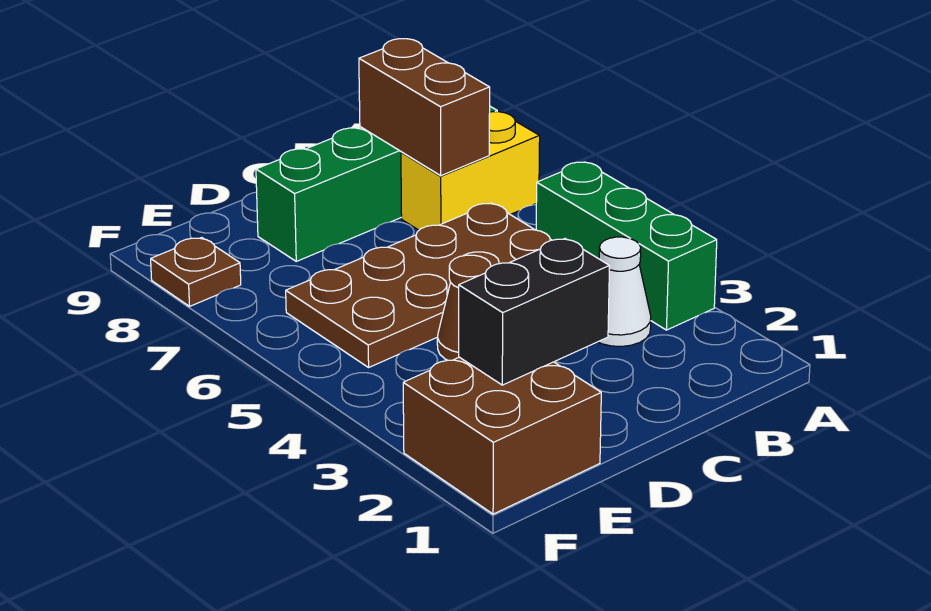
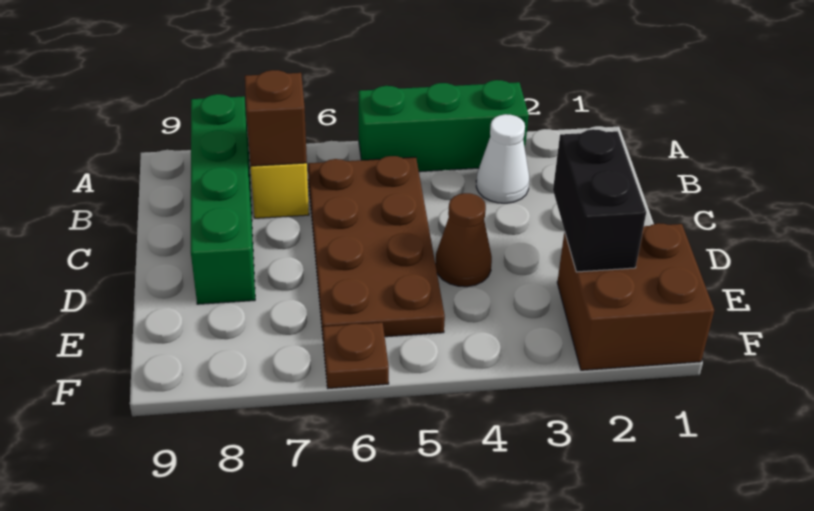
brown brick B7:B8 level 2 -> brown brick B7 level 2
brown plate F8 level 1 -> brown plate F6 level 1

